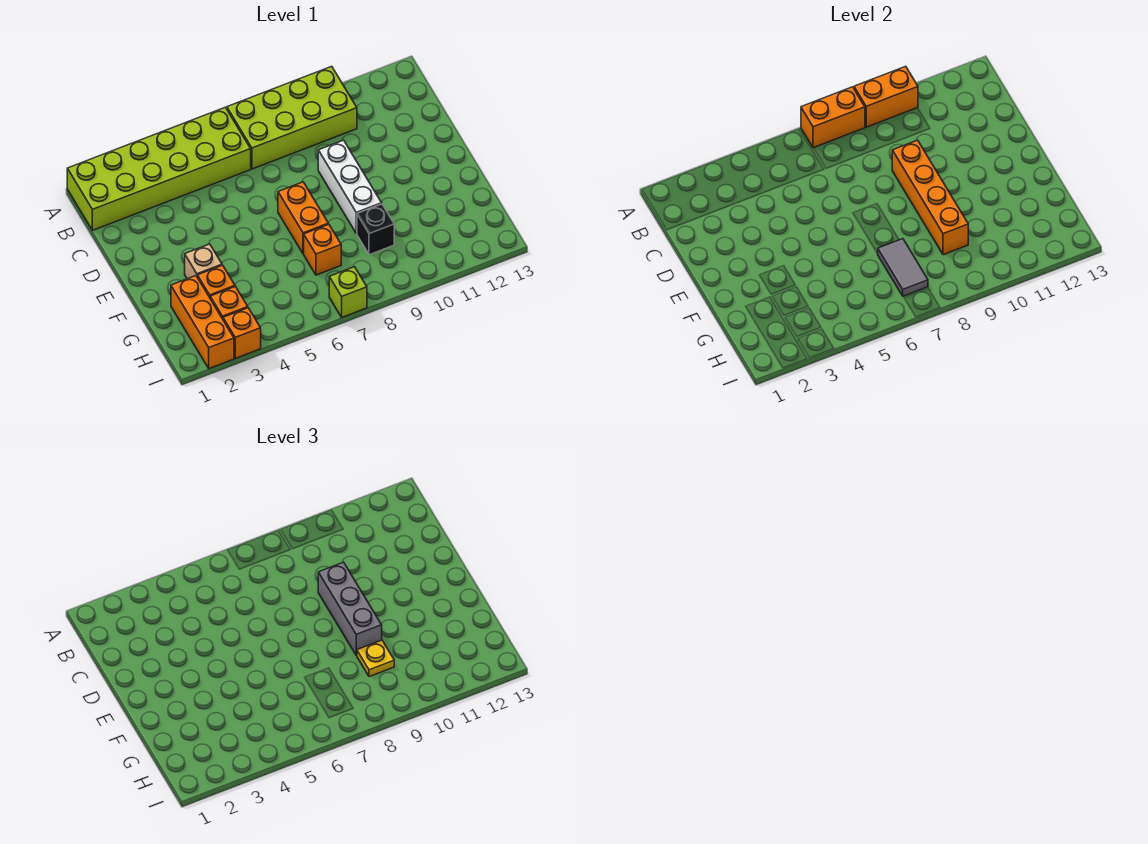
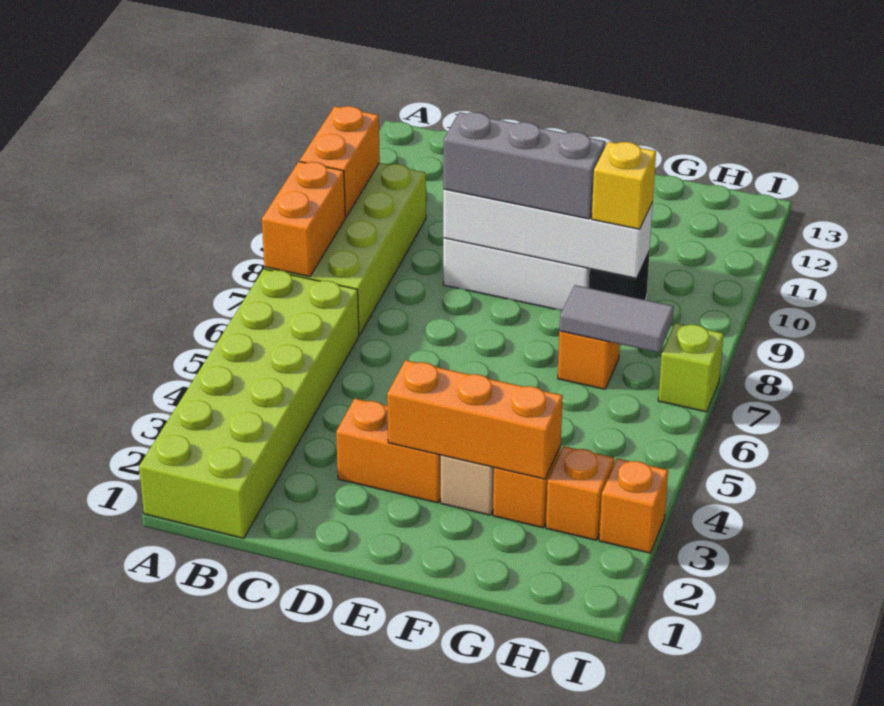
orange brick D9:G9 level 2 -> white brick D9:G9 level 2
orange brick E7:F7 level 1 -> orange brick D3:E3 level 1
orange brick G2:I2 level 1 -> orange brick E3:G3 level 2
yellow plate G9 level 3 -> yellow brick G9 level 3

